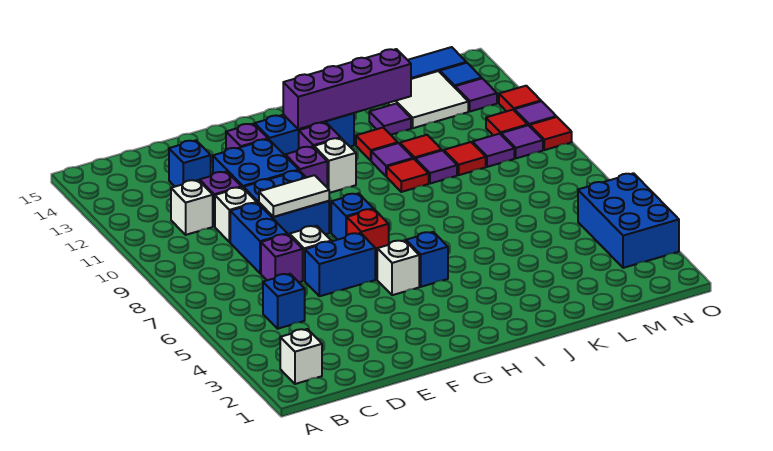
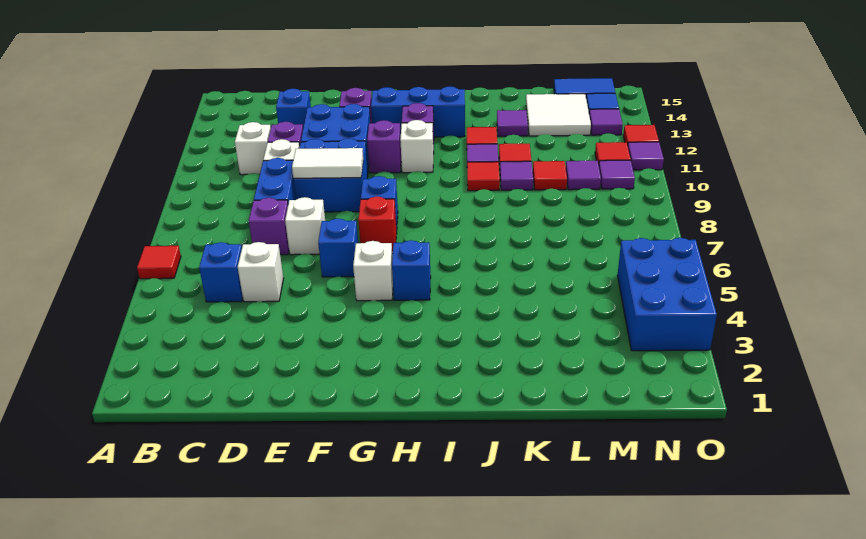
white brick B2 level 1 -> white brick D5 level 1
blue brick E6:F6 level 1 -> blue brick F6 level 1
purple brick H13:K13 level 2 -> none
red tile O10 level 1 -> red tile A6 level 1

